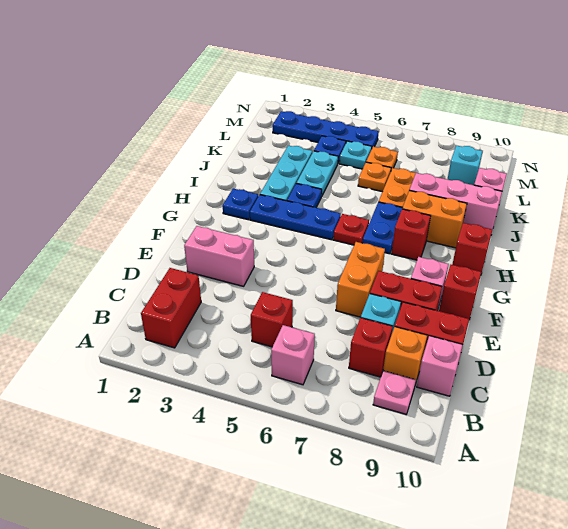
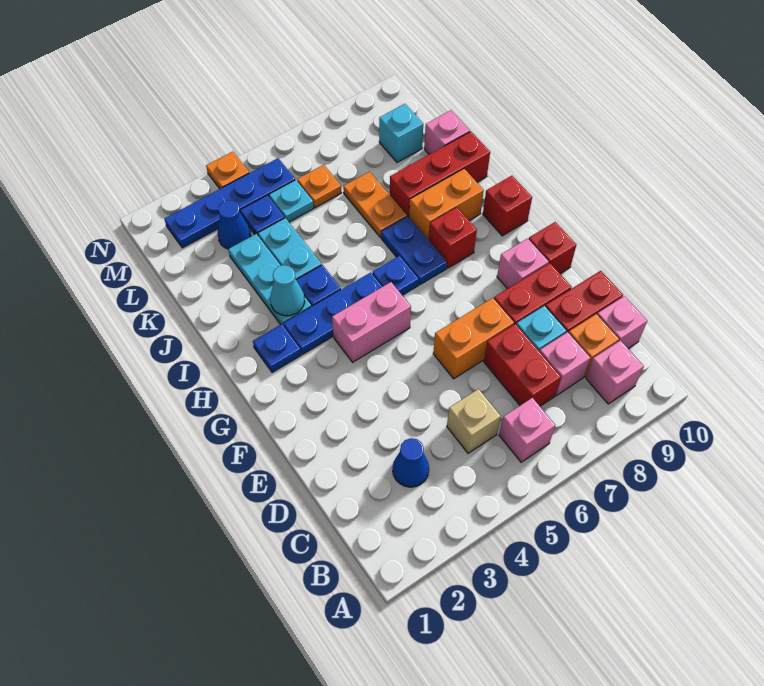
red brick B2:C2 level 1 -> red brick C7:D7 level 1
pink plate B9 level 1 -> pink brick B9 level 1
none -> blue cone C3 level 1
red brick C5 level 1 -> tan brick C5 level 1
red brick C8 level 1 -> pink brick C8 level 1
pink brick E2:E3 level 1 -> pink brick G4:G5 level 1
orange brick E7:F7 level 1 -> orange brick E6:E7 level 1
red plate H6 level 1 -> blue plate H6 level 1
none -> cyan cone I3 level 2
pink brick J8:J10 level 1 -> red brick J8:J10 level 1
orange plate K6 level 1 -> orange plate N4 level 1
none -> blue cone L3 level 1

